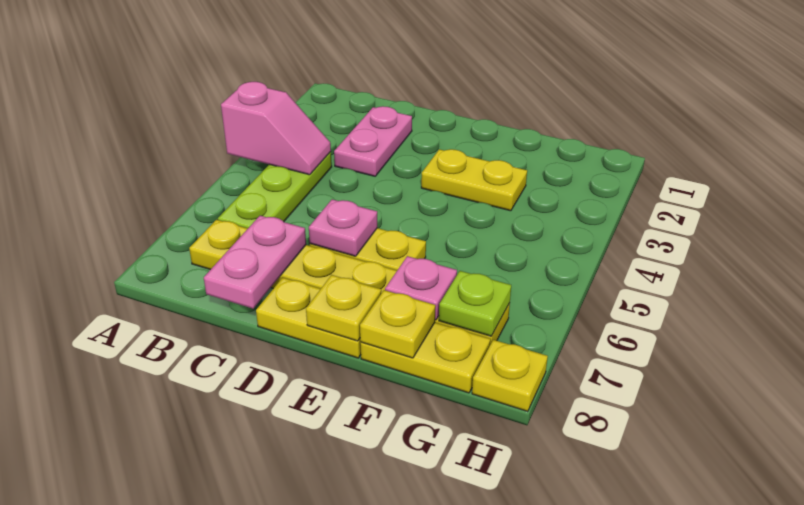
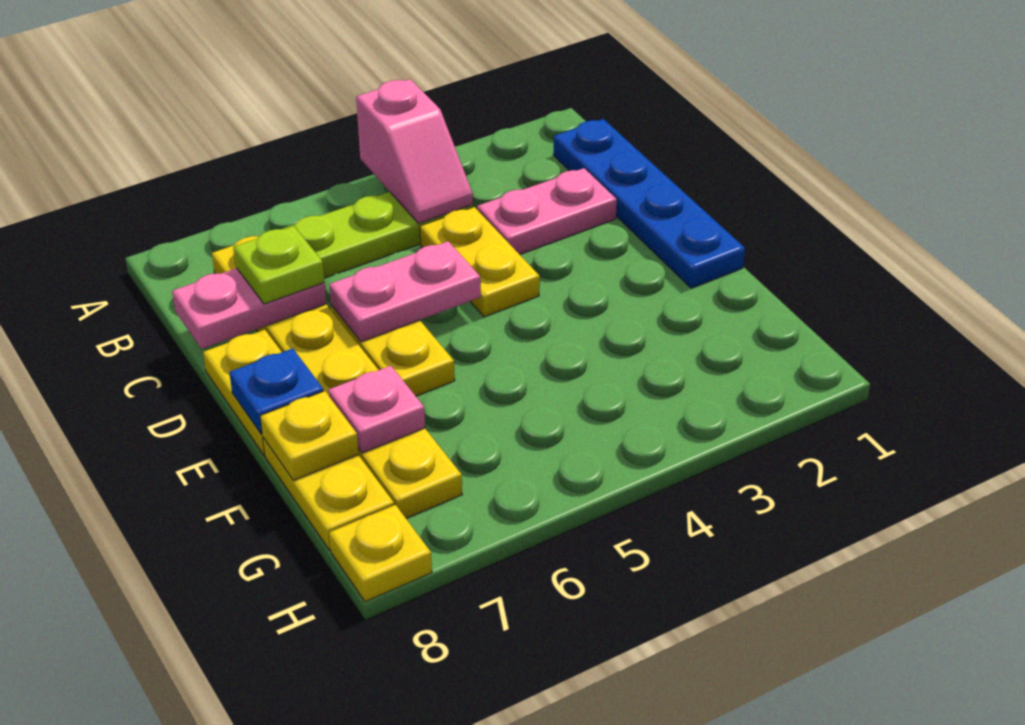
none -> blue plate B1:E1 level 1
pink plate D6 level 2 -> pink plate D5:D6 level 2
yellow plate E3:F3 level 1 -> yellow plate C4:D4 level 1
yellow plate E8 level 2 -> blue plate E8 level 2
lime plate G7 level 2 -> lime plate C7 level 3

